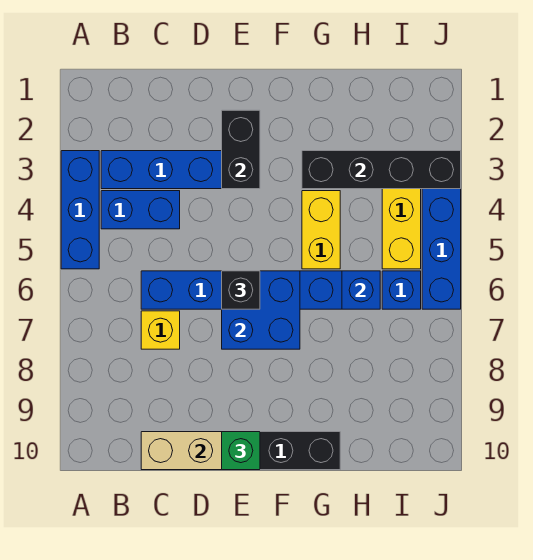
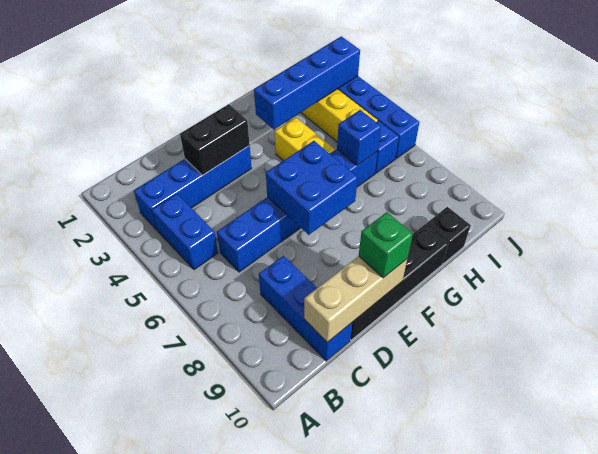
blue brick A3:A5 level 1 -> blue brick C8:C10 level 1
blue brick B4:C4 level 1 -> blue brick B4:B5 level 1
yellow brick C7 level 1 -> none
black brick E2:E3 level 2 -> black brick D3:E3 level 2
black brick E6 level 3 -> black brick H10 level 1
black brick G3:J3 level 2 -> blue brick G3:J3 level 2

